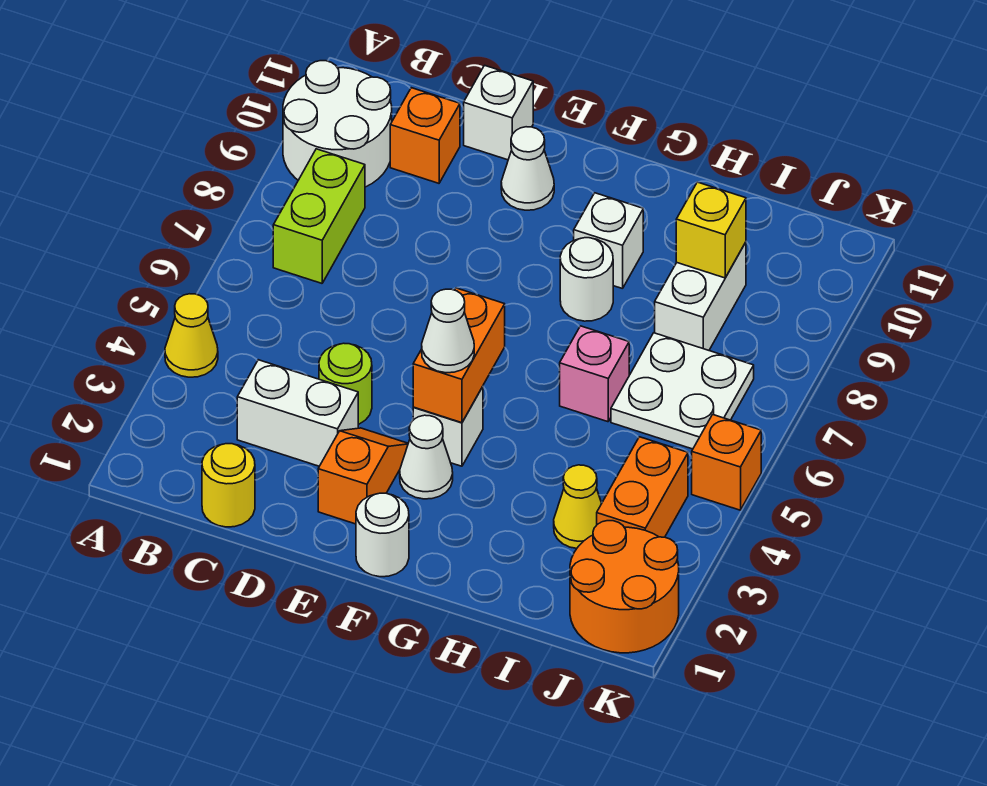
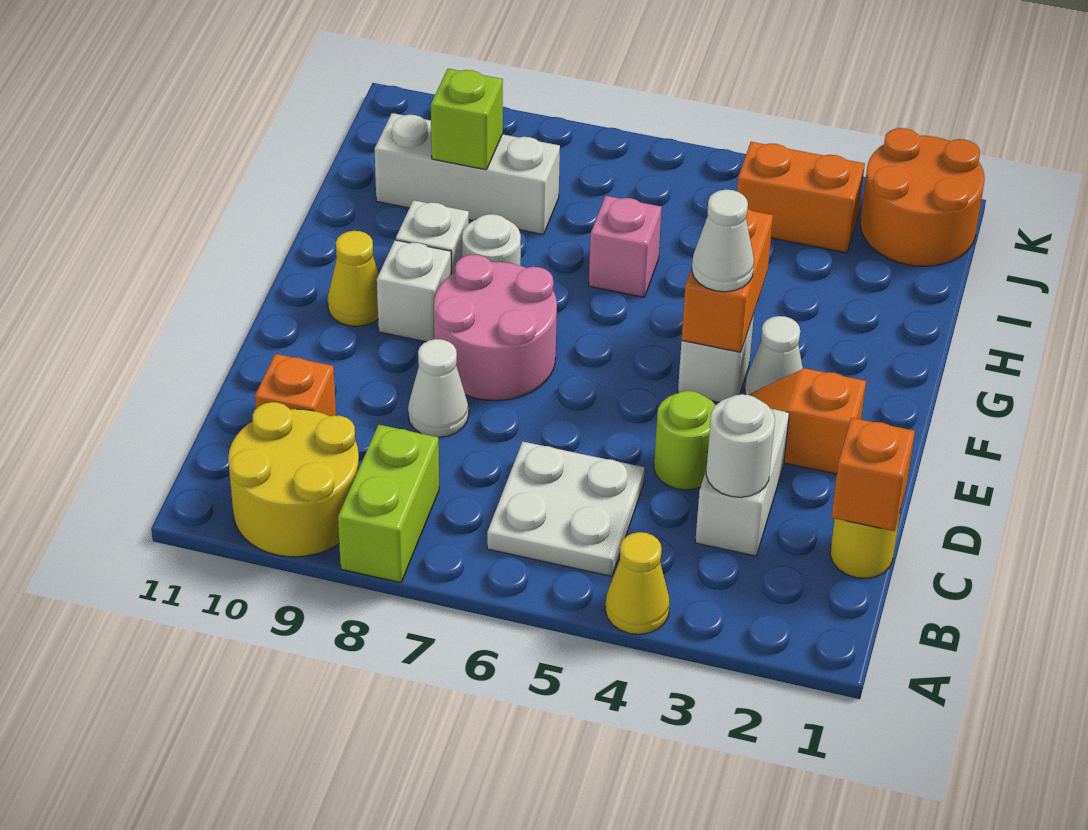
white round brick A9:B10 level 1 -> yellow round brick A9:B10 level 1
lime brick B7:B8 level 1 -> lime brick A8:B8 level 1
white brick D11 level 1 -> white brick F9 level 1
none -> pink round brick E7:F8 level 1
white cone E10 level 1 -> white cone D8 level 1
white round brick F1 level 1 -> white round brick C3 level 2
orange brick F4:F5 level 2 -> orange brick F4:G4 level 2
yellow cone I3 level 1 -> yellow cone F10 level 1
white plate I6:J7 level 1 -> white plate B5:C6 level 1
white brick I8:I9 level 1 -> white brick I8:I10 level 1
yellow brick I9 level 2 -> lime brick I9 level 2
orange brick K5 level 1 -> orange brick C1 level 2

